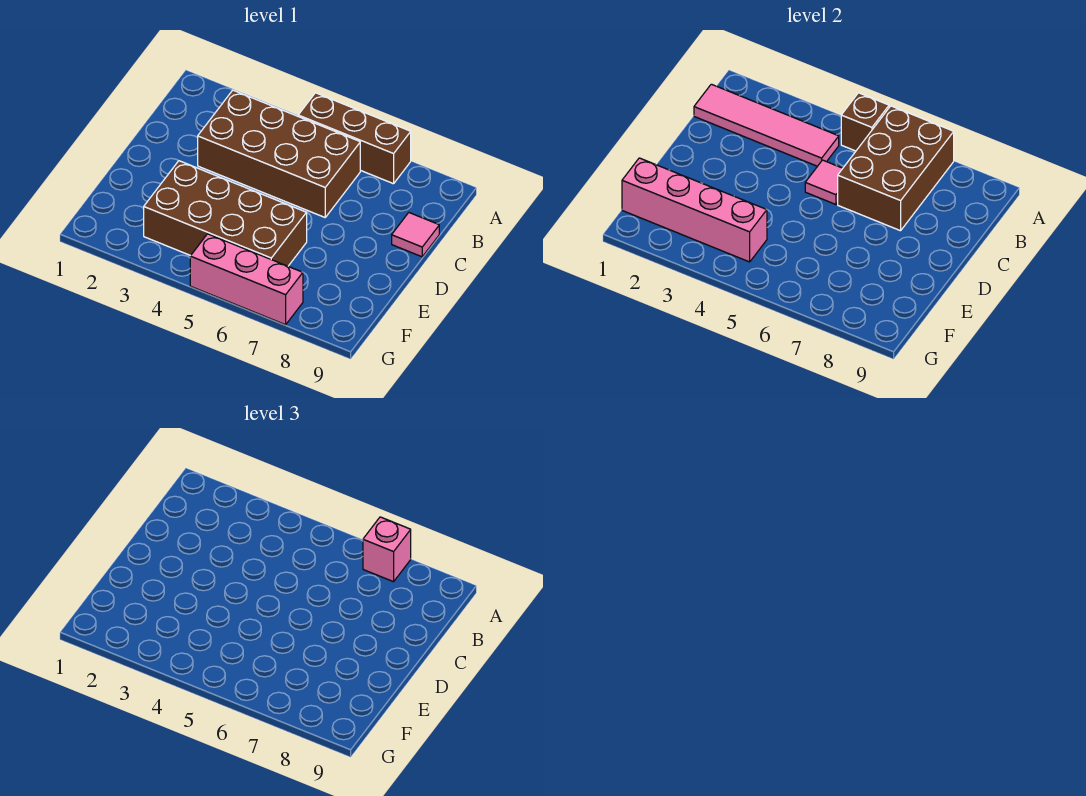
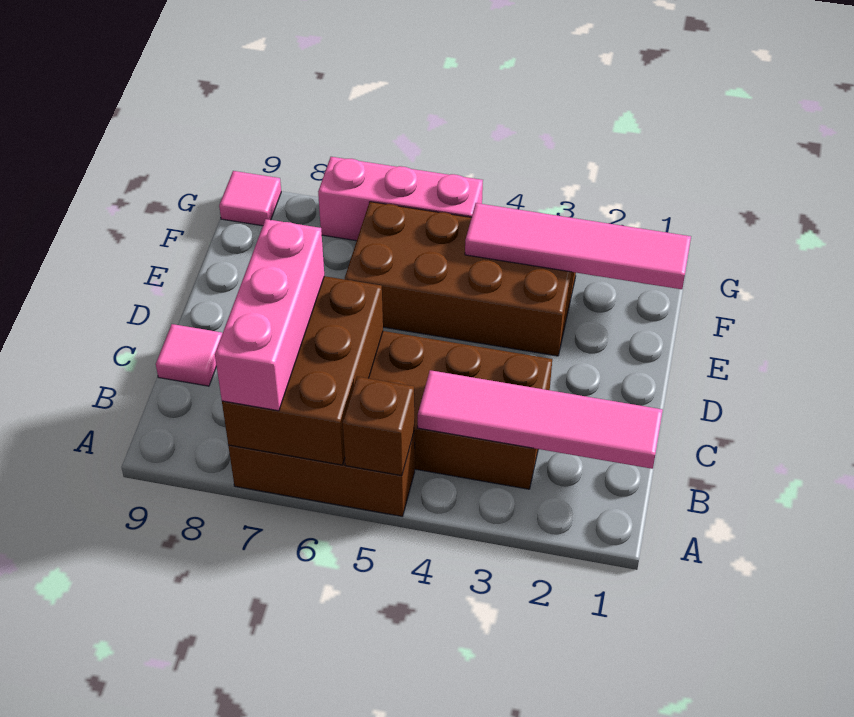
pink brick A7 level 3 -> pink brick A7:C7 level 3
pink tile C5 level 2 -> pink tile G9 level 1
pink brick F1:F4 level 2 -> pink tile F1:F4 level 2

